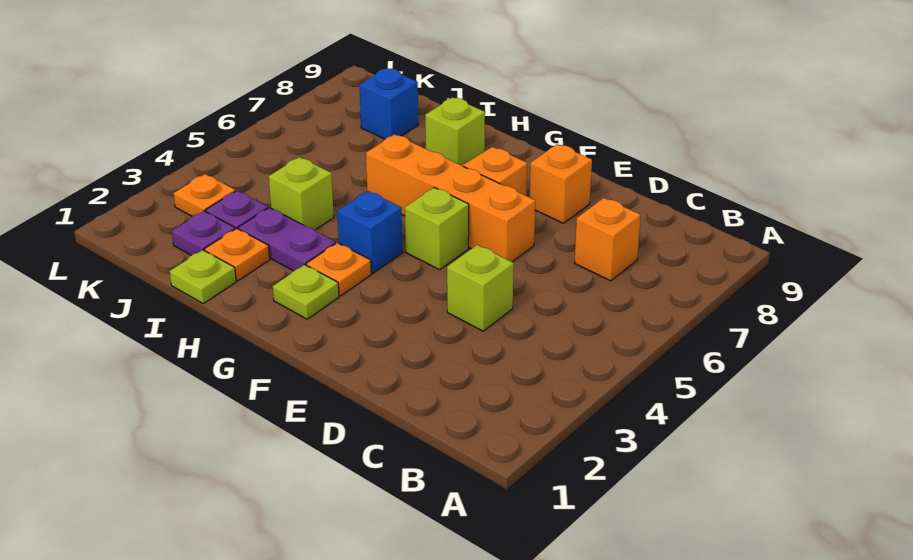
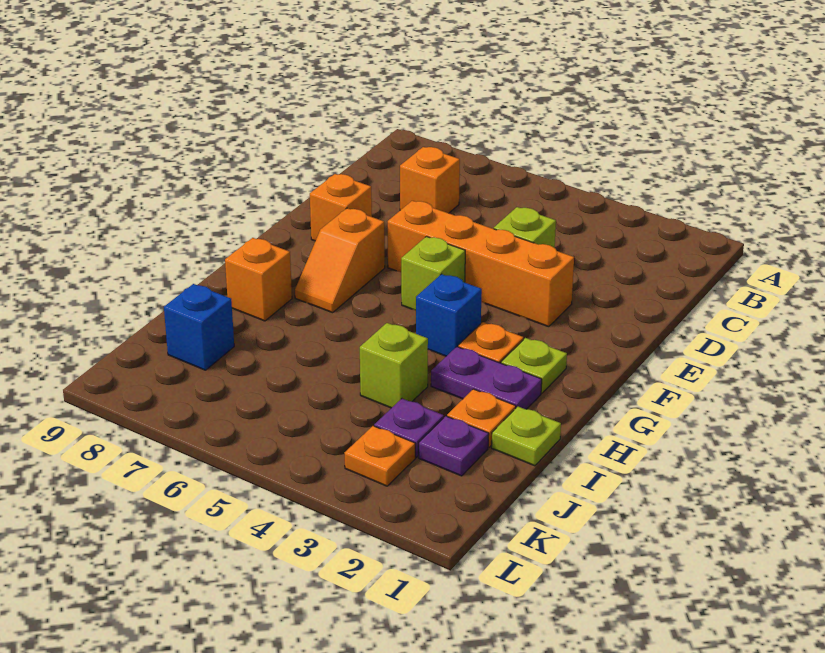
orange brick E6:H6 level 1 -> orange brick E3:E6 level 1
purple plate H3:I3 level 1 -> purple plate H2:H3 level 1
lime brick H8 level 1 -> orange brick H8 level 1

